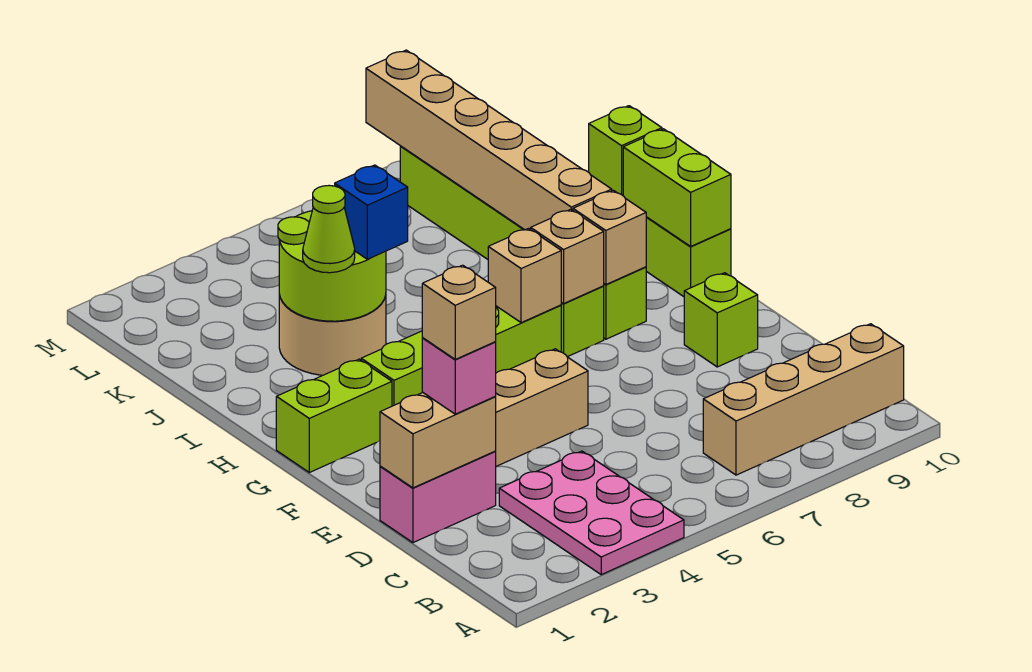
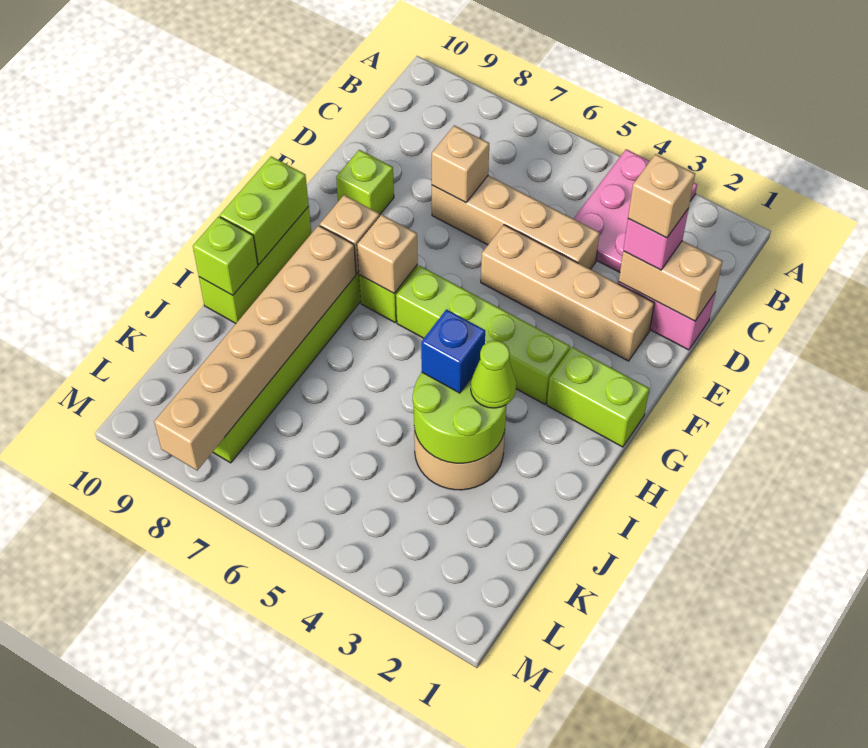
tan brick B7:B10 level 1 -> tan brick D4:D7 level 1
tan brick G6 level 2 -> tan brick D7 level 2

